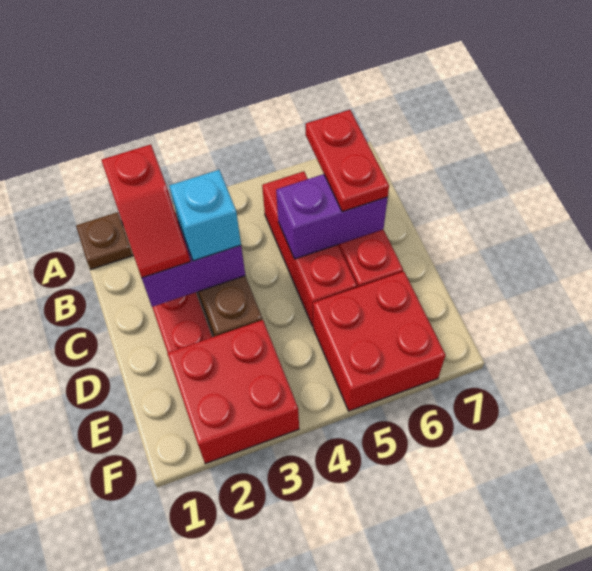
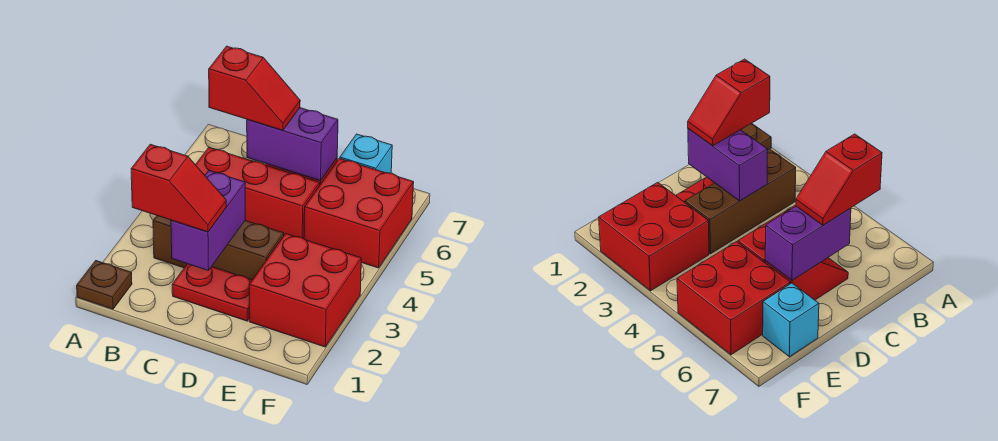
red plate B6:C6 level 3 -> red slope B6:C6 level 3 top B
cyan brick C3 level 3 -> cyan brick E7 level 1
purple brick C5:C6 level 2 -> purple brick C6:D6 level 2

